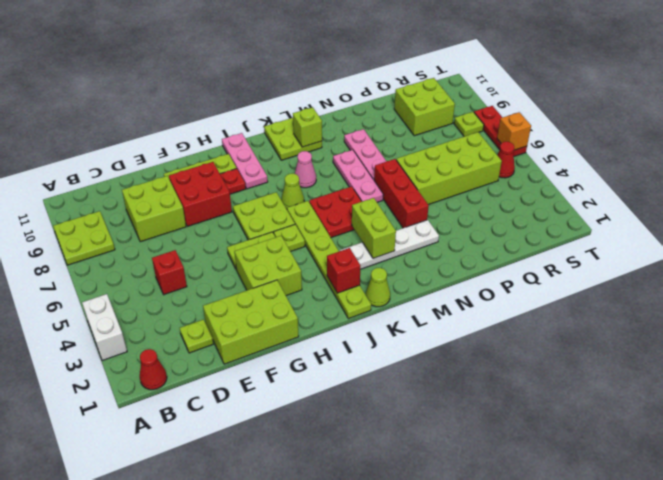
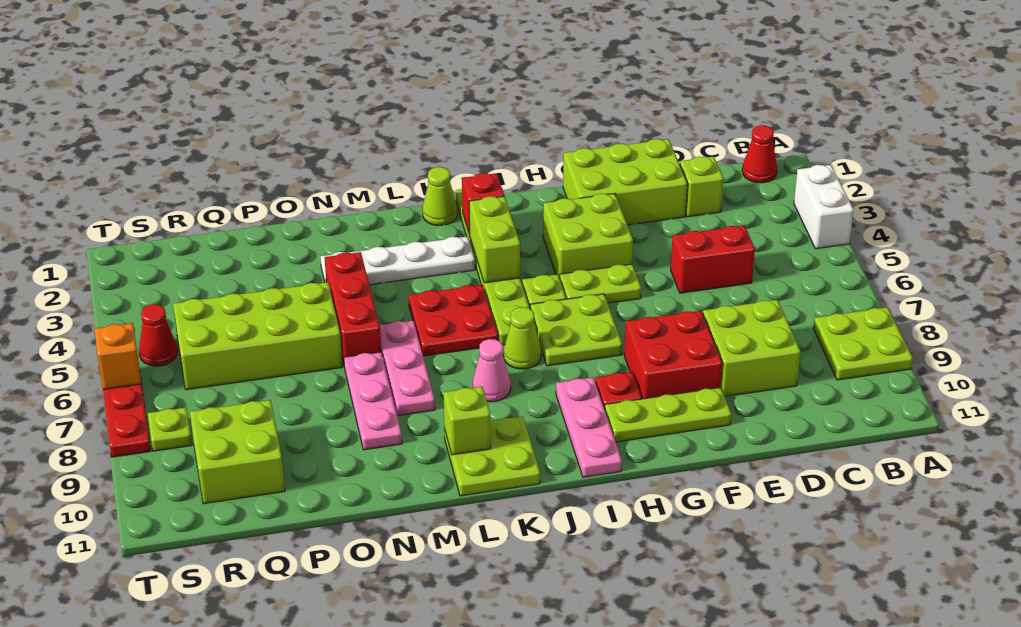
lime plate D2 level 1 -> lime brick D2 level 1
red brick D5 level 1 -> red brick D5:E5 level 1
lime brick L3:L4 level 2 -> lime brick J3:J4 level 2

